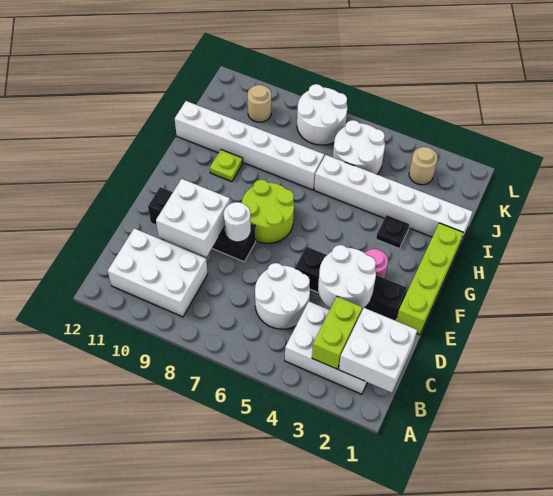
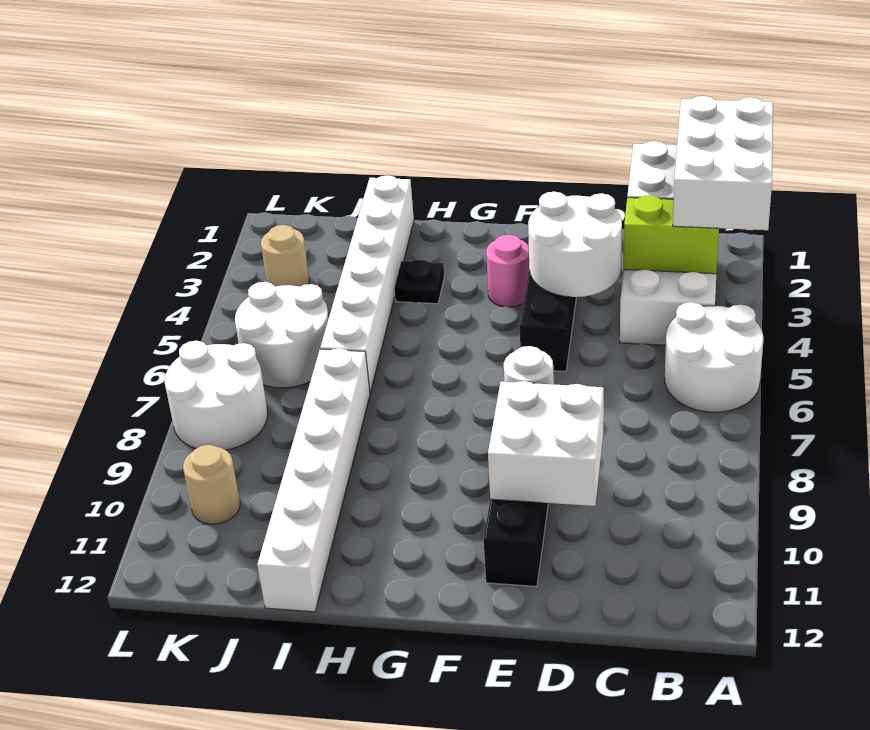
white brick B9:C11 level 1 -> white brick A1:B3 level 3
white round brick C5:D6 level 1 -> white round brick A5:B6 level 1
lime brick E1:H1 level 1 -> none
lime round brick F7:G8 level 1 -> none
lime plate H10 level 1 -> none

